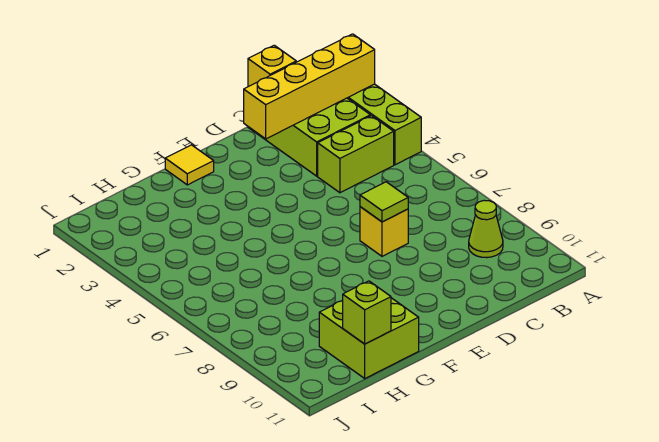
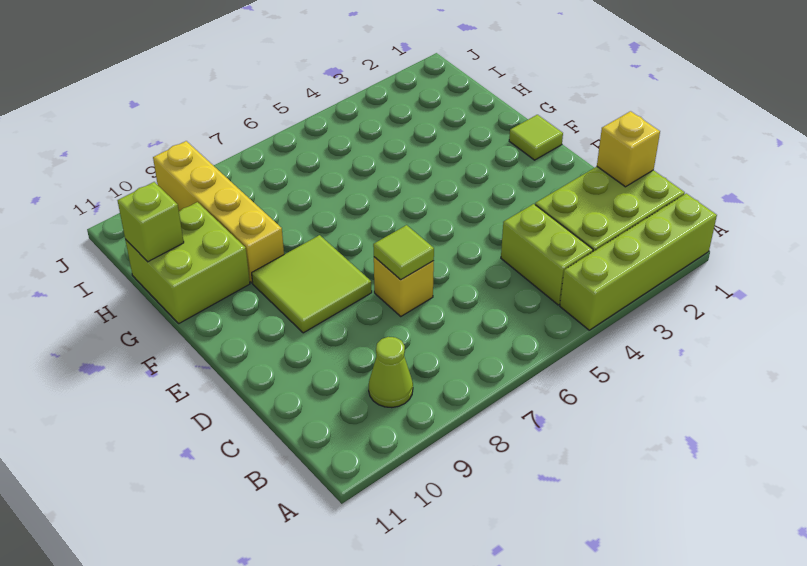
yellow brick A2:D2 level 2 -> yellow brick G9:J9 level 1
none -> lime tile E8:F9 level 1
yellow tile F1 level 1 -> lime tile F1 level 1

